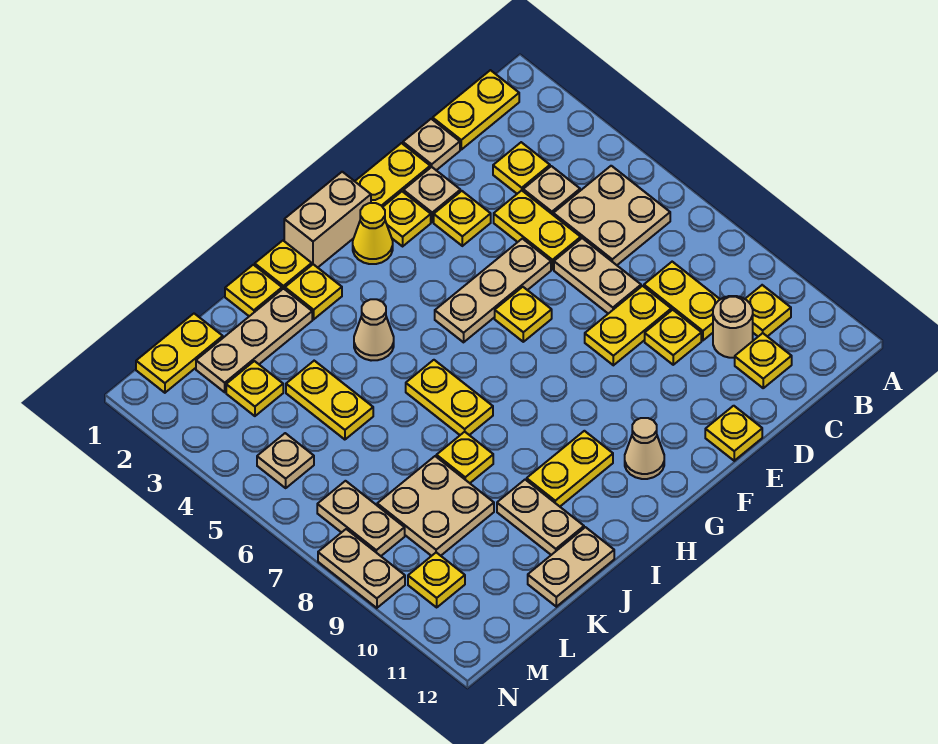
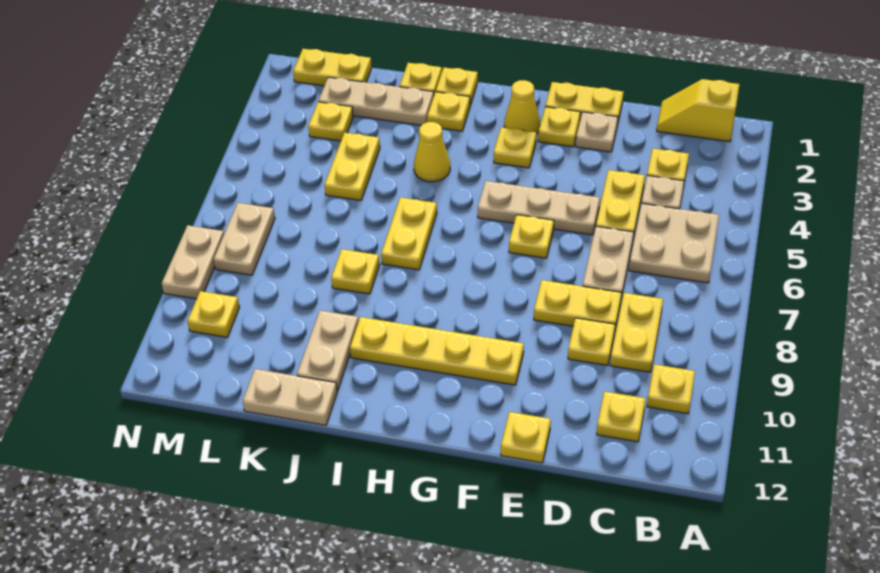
yellow plate B1:C1 level 1 -> yellow slope B1:C1 level 1 top B
tan round brick C10 level 1 -> none
tan plate D1 level 1 -> none
yellow plate E3 level 1 -> yellow plate G3 level 1
tan brick G1:H1 level 1 -> none
tan cone G11 level 1 -> none
yellow plate H10:I10 level 1 -> yellow plate F10:I10 level 1
tan cone I4 level 1 -> yellow cone I4 level 1
tan plate K8:L9 level 1 -> none
tan plate M5 level 1 -> none

